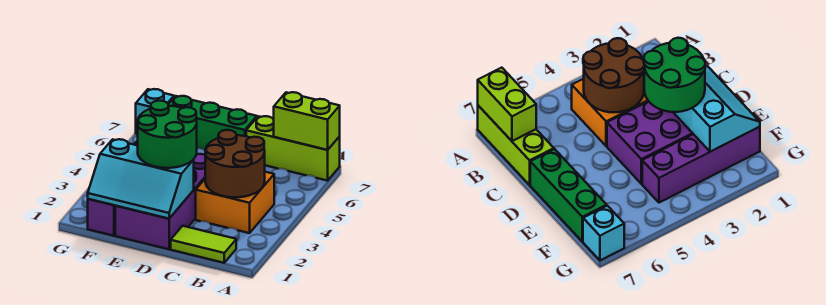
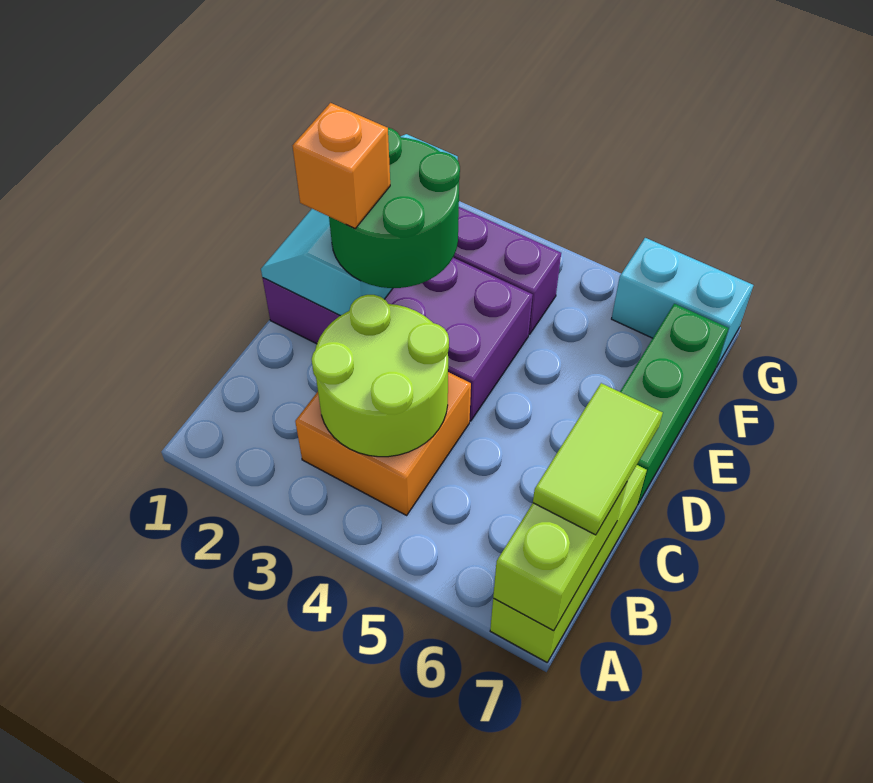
lime tile B1:C1 level 1 -> lime tile B7:C7 level 3
brown round brick B3:C4 level 2 -> lime round brick B3:C4 level 2
none -> orange brick D2 level 4
cyan brick G7 level 1 -> cyan brick G6:G7 level 1

